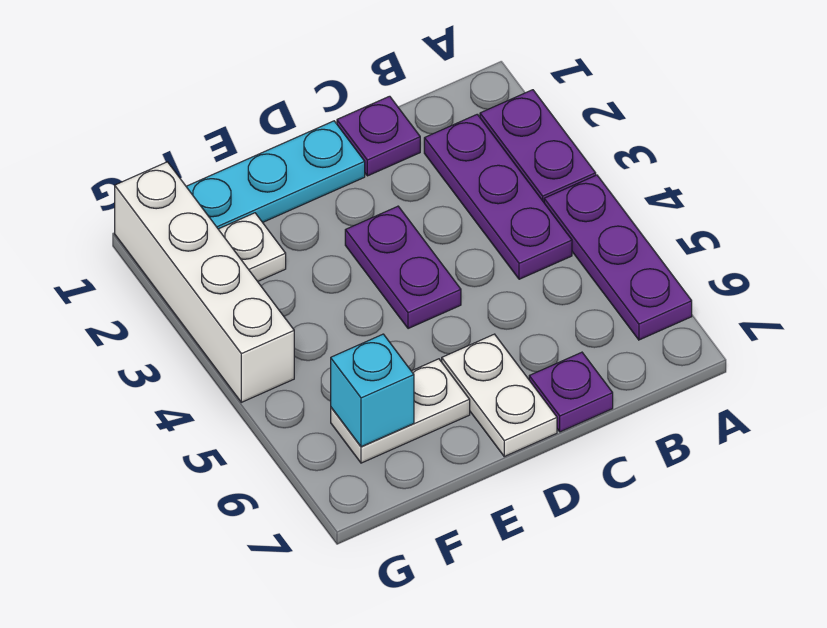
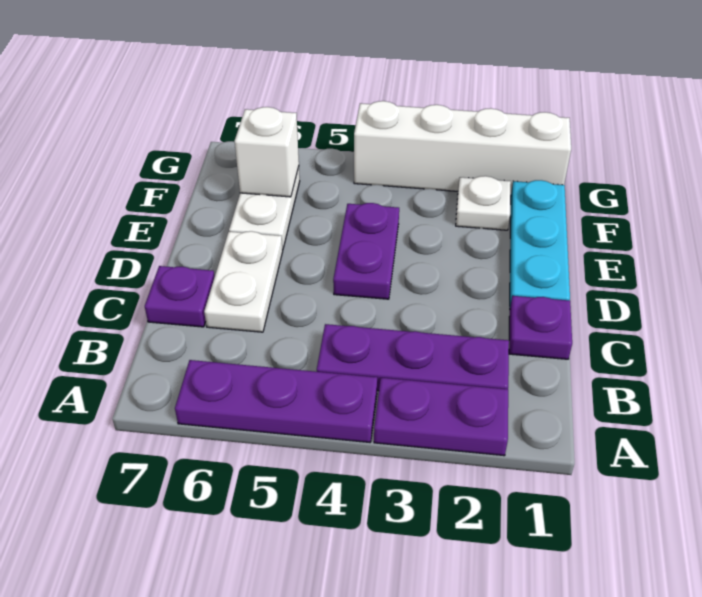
purple plate D3:D4 level 1 -> purple plate D4:E4 level 1
white plate D6:D7 level 1 -> white plate C6:D6 level 1
cyan brick F6 level 2 -> white brick F6 level 2

